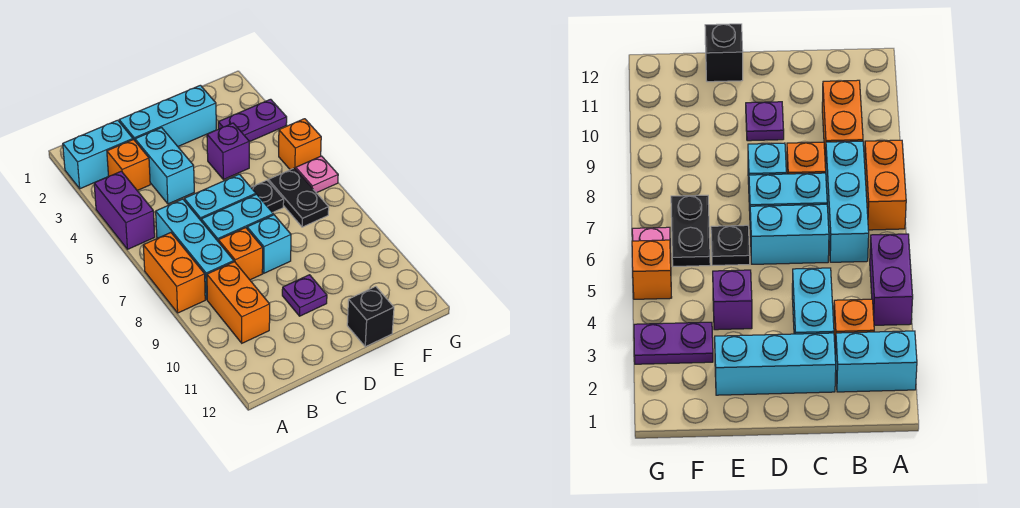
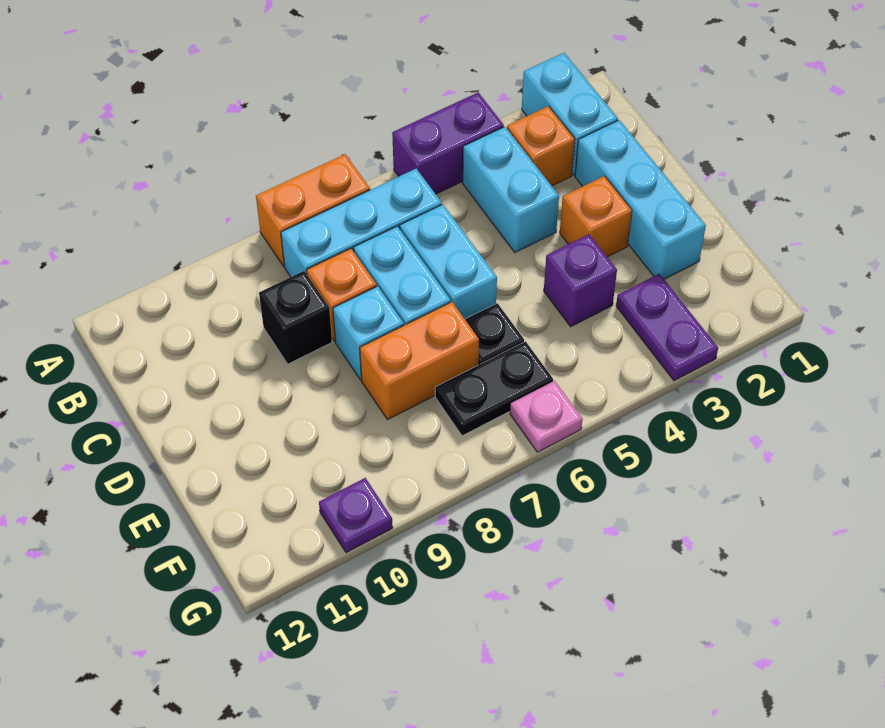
orange brick B9:B10 level 1 -> orange brick E7:E8 level 1
cyan brick C3:C4 level 1 -> cyan brick B4:C4 level 1
purple plate D10 level 1 -> purple plate G10 level 1
black brick E12 level 1 -> black brick C9 level 1
orange brick G5 level 1 -> orange brick D3 level 1

